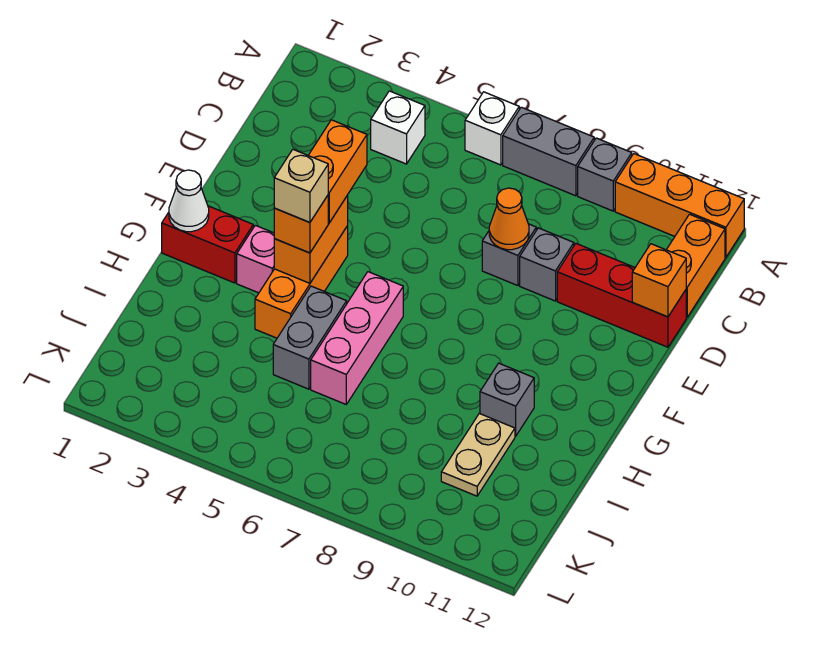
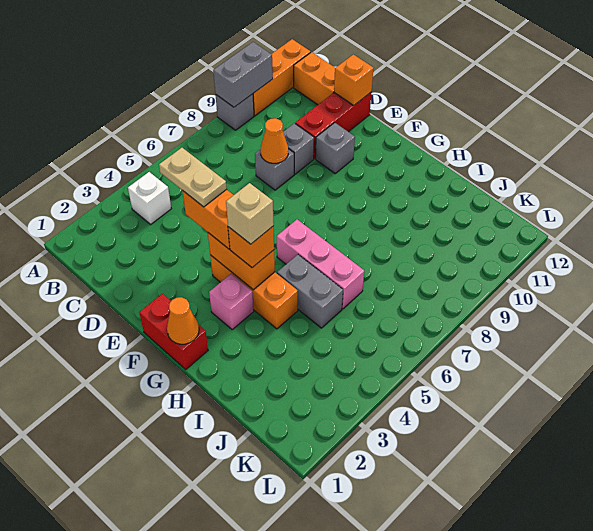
white brick A6 level 1 -> none
grey brick A7:A8 level 1 -> grey brick A9:A10 level 2
red brick G1:G2 level 1 -> red brick F1:G1 level 1
white cone G1 level 2 -> orange cone G1 level 2
grey brick H10 level 1 -> grey brick E10 level 1
tan plate I10:J10 level 1 -> tan plate D4:E4 level 4

